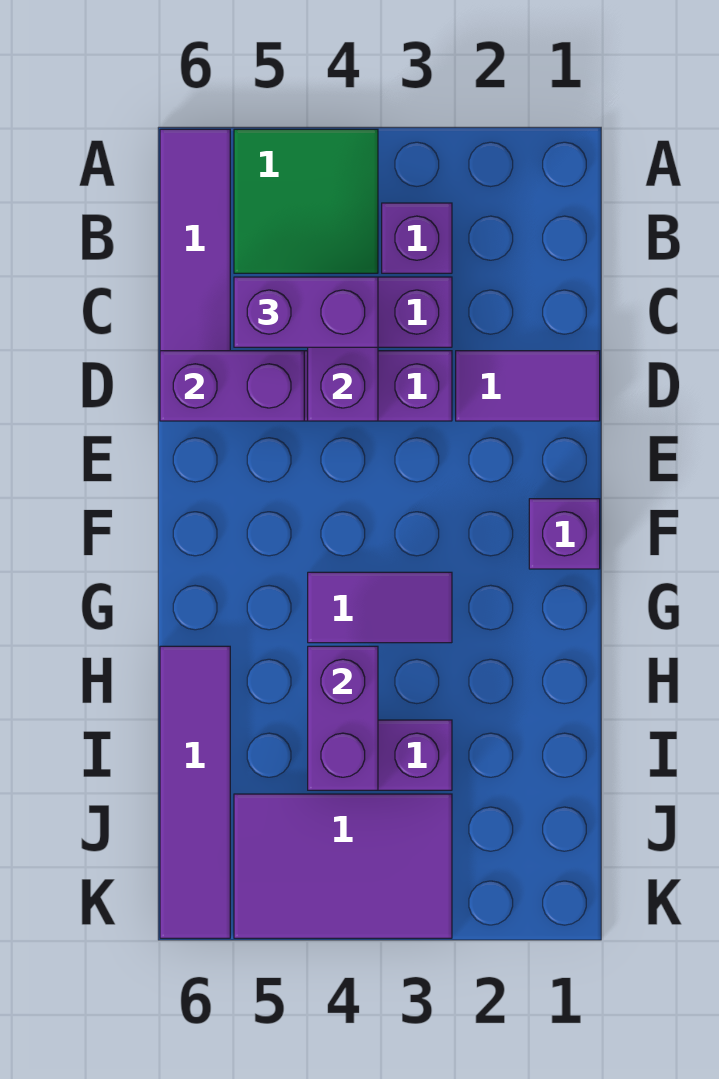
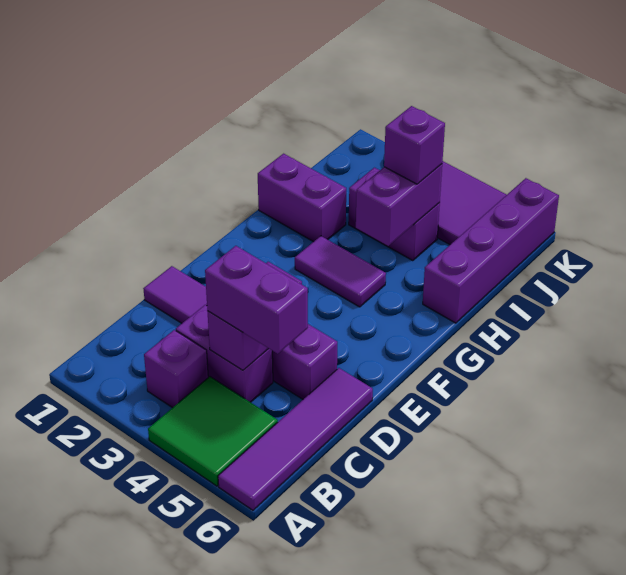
purple brick D5:D6 level 2 -> purple brick H1:H2 level 1
purple brick F1 level 1 -> purple brick I4 level 3
purple tile H6:K6 level 1 -> purple brick H6:K6 level 1

